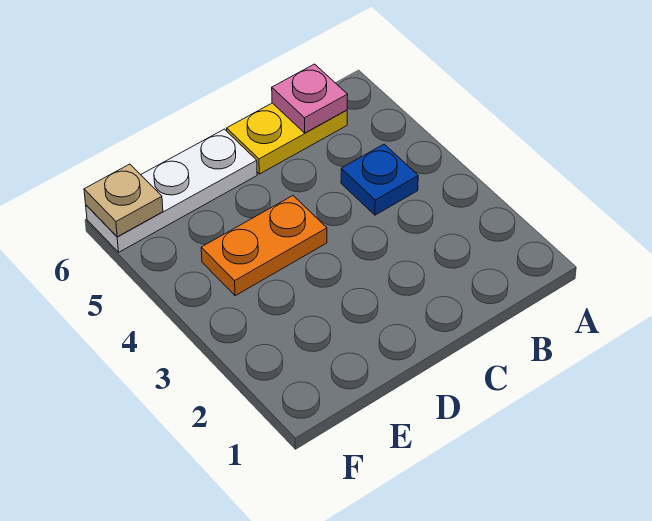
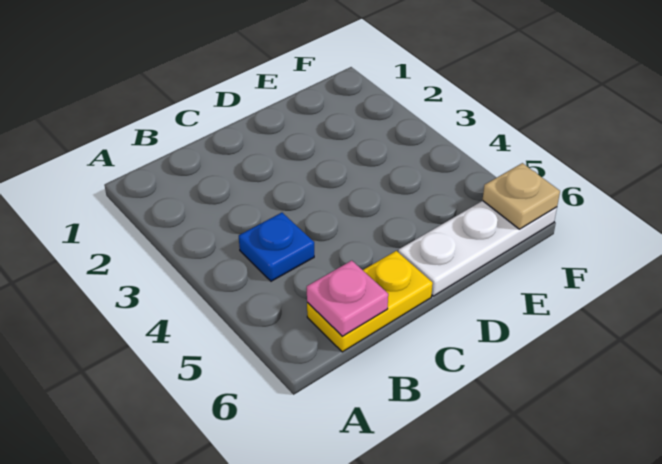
orange plate D4:E4 level 1 -> none

